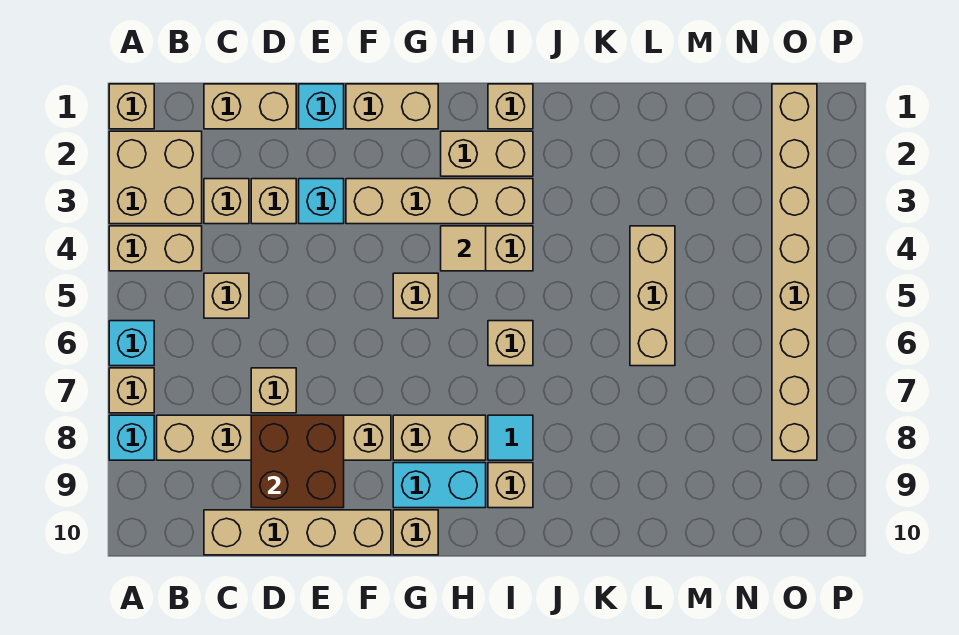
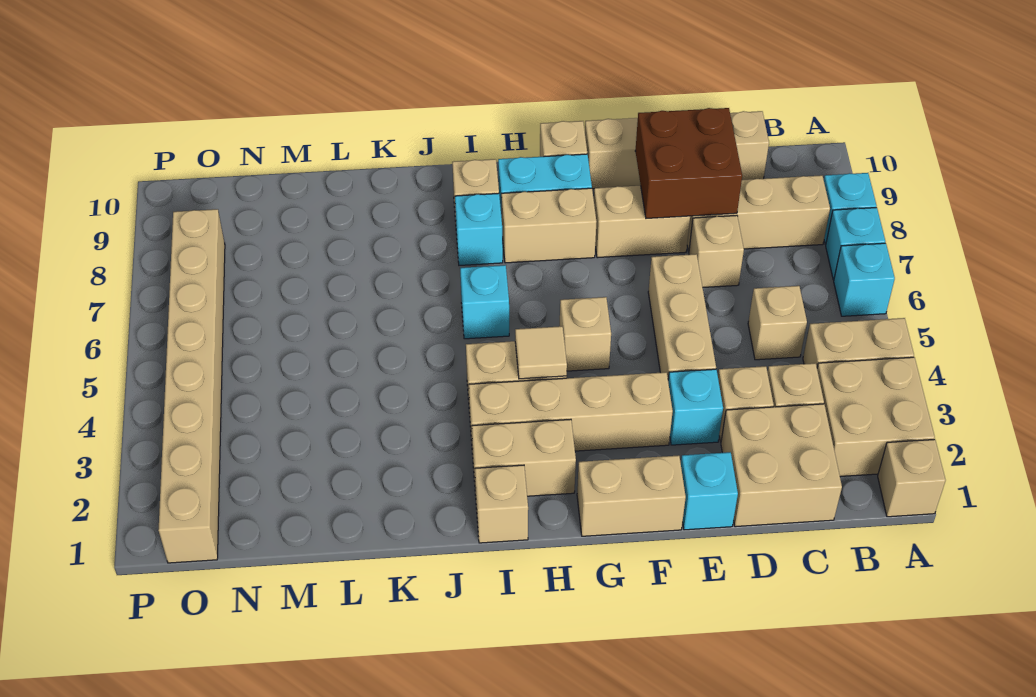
tan brick A7 level 1 -> cyan brick A7 level 1
tan brick C1:D1 level 1 -> tan brick C1:D2 level 1
tan brick I6 level 1 -> cyan brick I6 level 1
cyan tile I8 level 1 -> cyan brick I8 level 1
tan brick L4:L6 level 1 -> tan brick E4:E6 level 1

